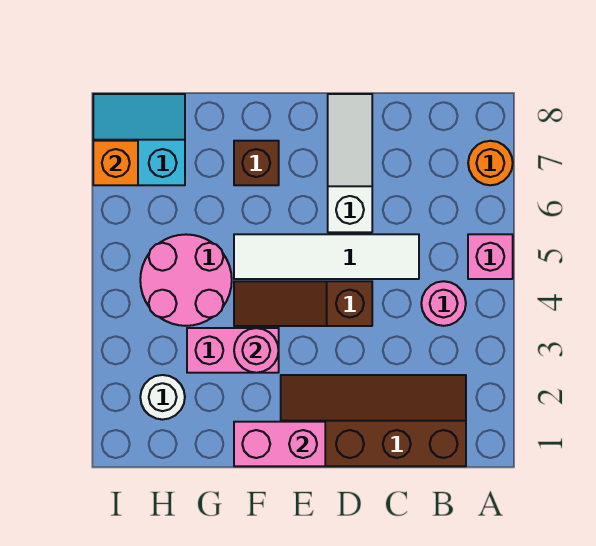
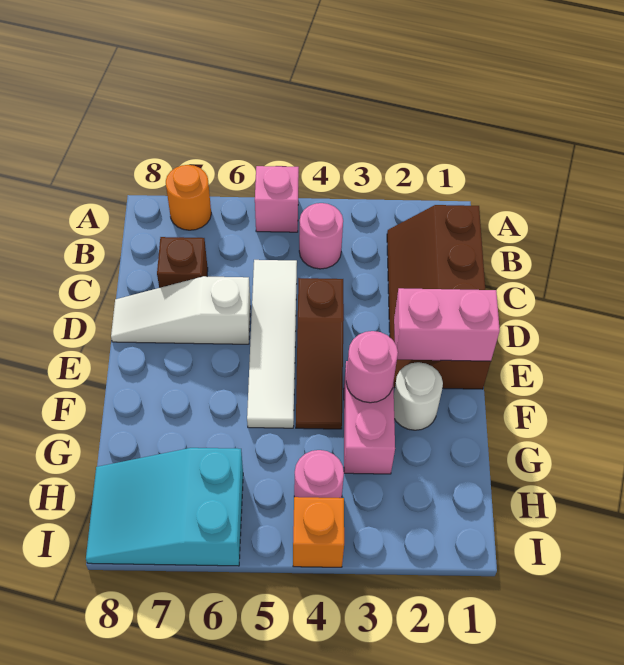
pink brick E1:F1 level 2 -> pink brick E1:E2 level 2
brown brick F7 level 1 -> brown brick C7 level 1
pink round brick G4:H5 level 1 -> pink round brick H4 level 1
white round brick H2 level 1 -> white round brick F2 level 1
cyan slope H7:I8 level 1 top 7 -> cyan slope H6:I8 level 1 top 6
orange brick I7 level 2 -> orange brick I4 level 1

